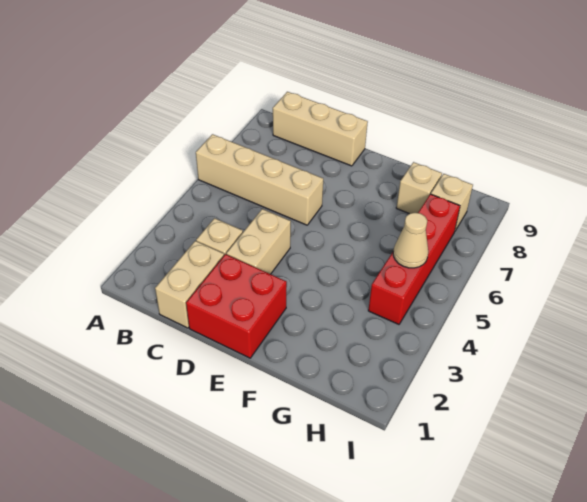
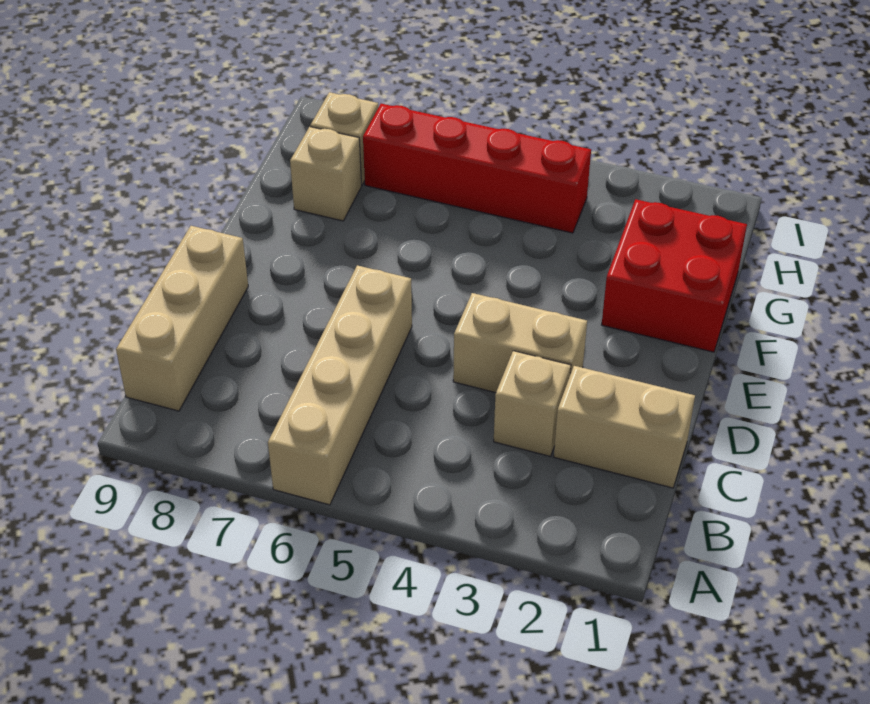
red brick D1:E2 level 1 -> red brick F1:G2 level 1
tan cone H5 level 2 -> none

